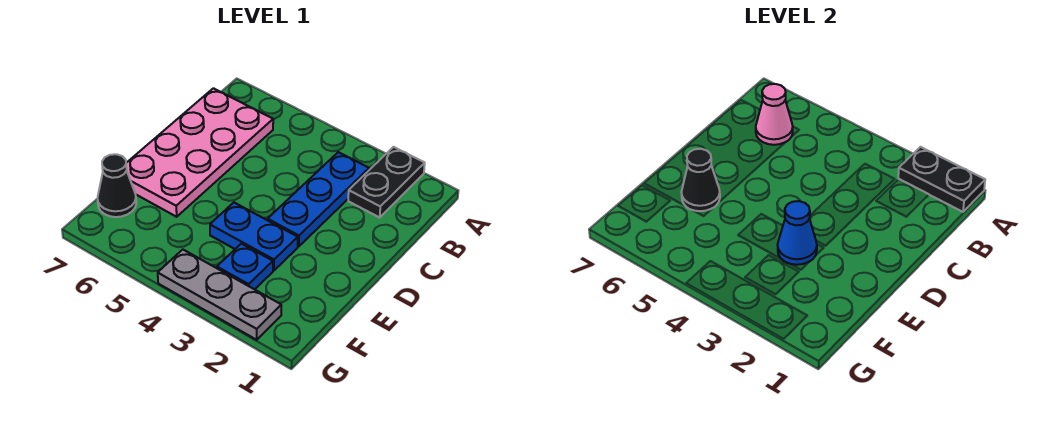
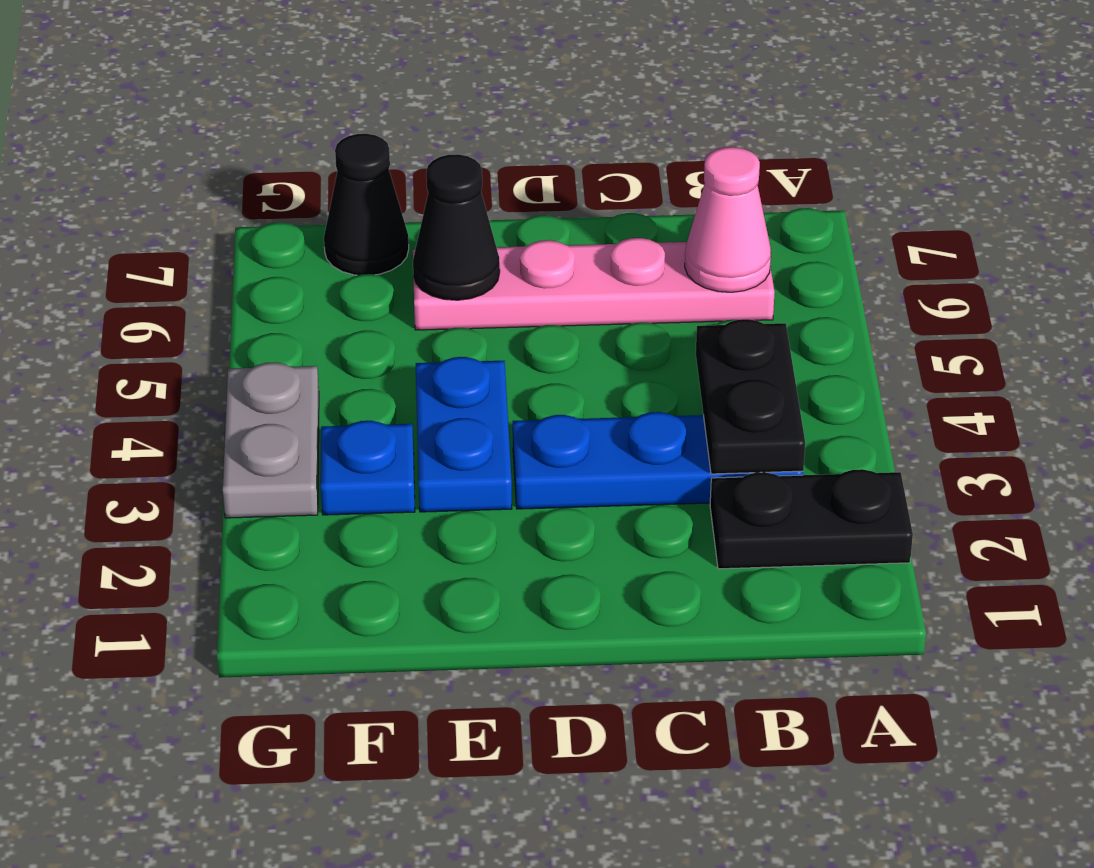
black plate A1:A2 level 2 -> black plate B3:B4 level 2
pink plate B6:E7 level 1 -> pink plate B6:E6 level 1
blue cone E3 level 2 -> none
grey plate G2:G4 level 1 -> grey plate G3:G4 level 1

